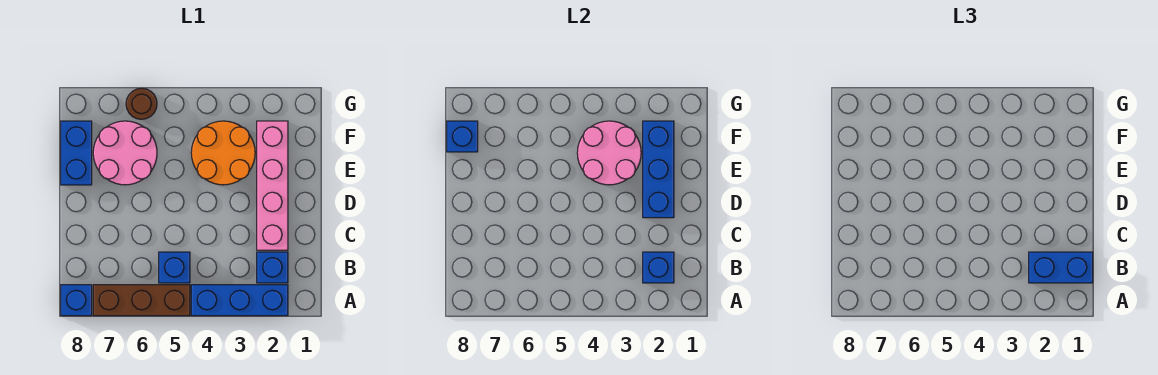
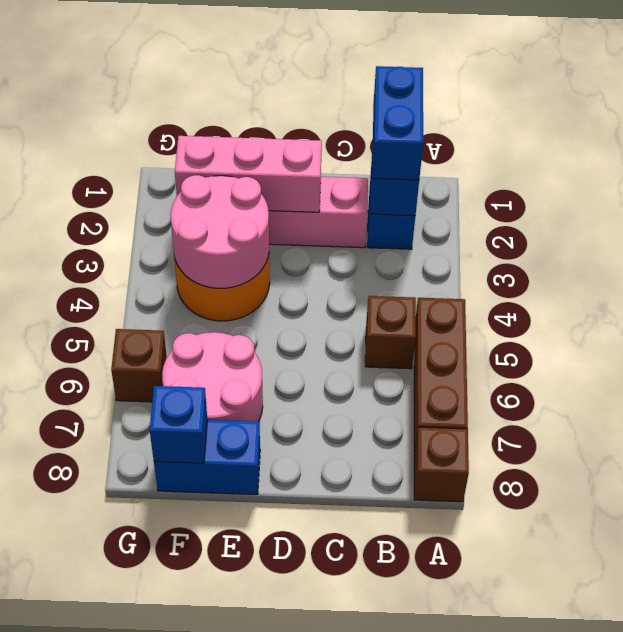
blue brick A2:A4 level 1 -> none
blue brick A8 level 1 -> brown brick A8 level 1
blue brick B5 level 1 -> brown brick B5 level 1
blue brick D2:F2 level 2 -> pink brick D2:F2 level 2
brown round brick G6 level 1 -> brown brick G6 level 1

